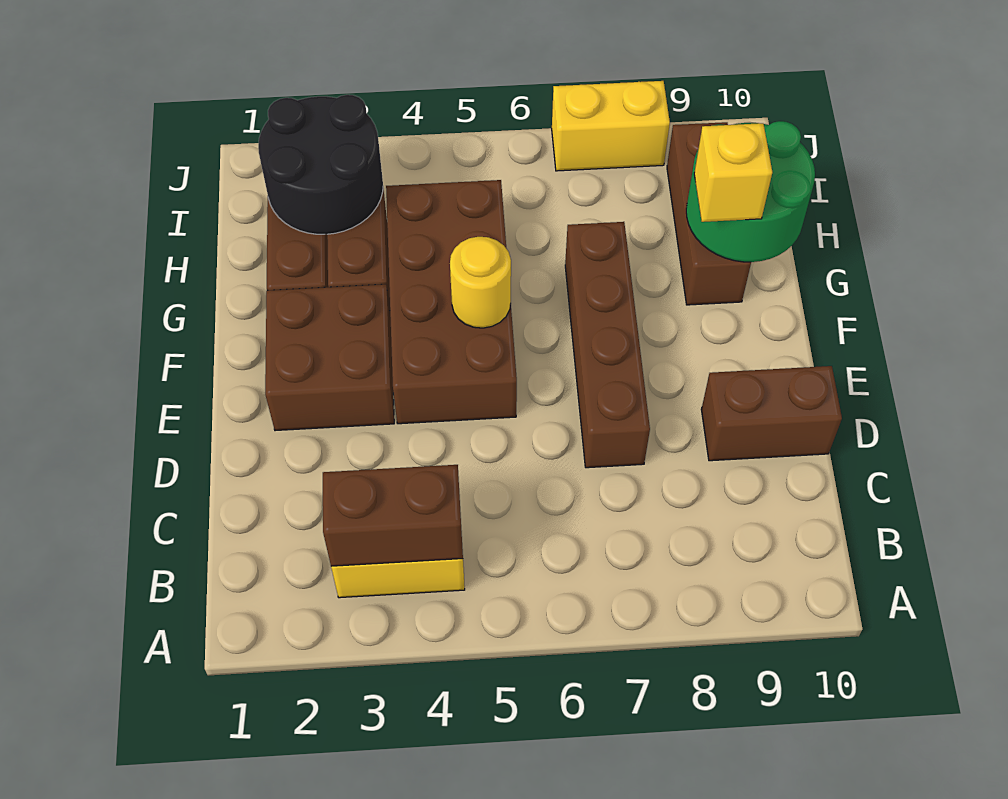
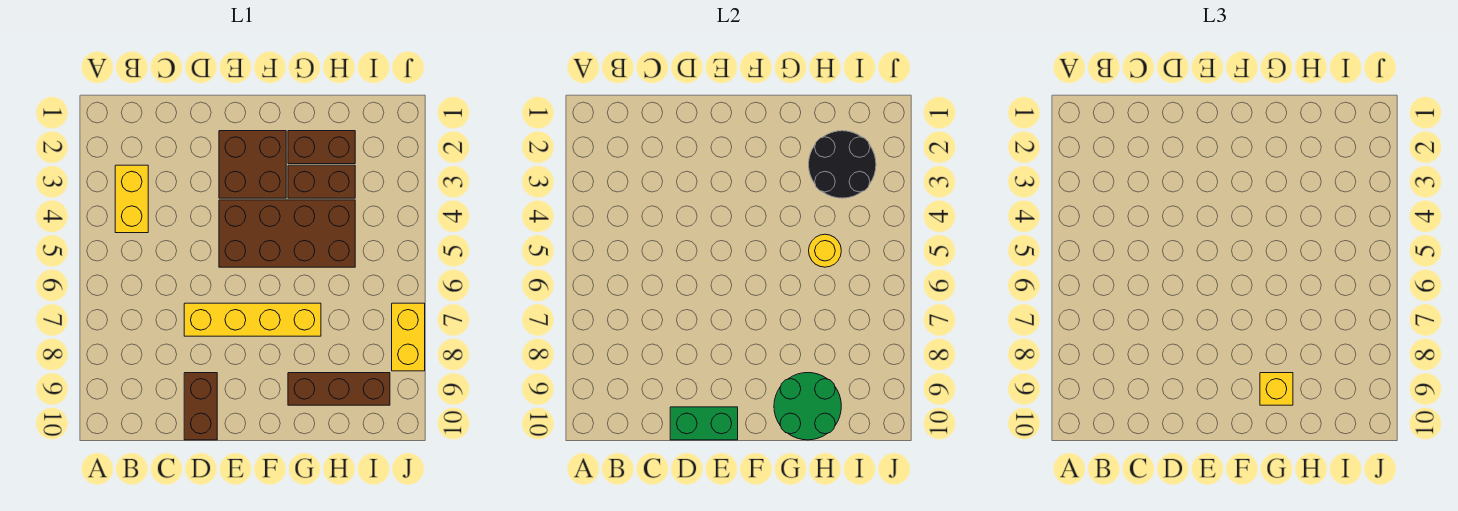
brown brick B3:B4 level 2 -> none
brown brick D7:G7 level 1 -> yellow brick D7:G7 level 1
none -> green brick D10:E10 level 2
yellow round brick F5 level 2 -> yellow round brick H5 level 2

